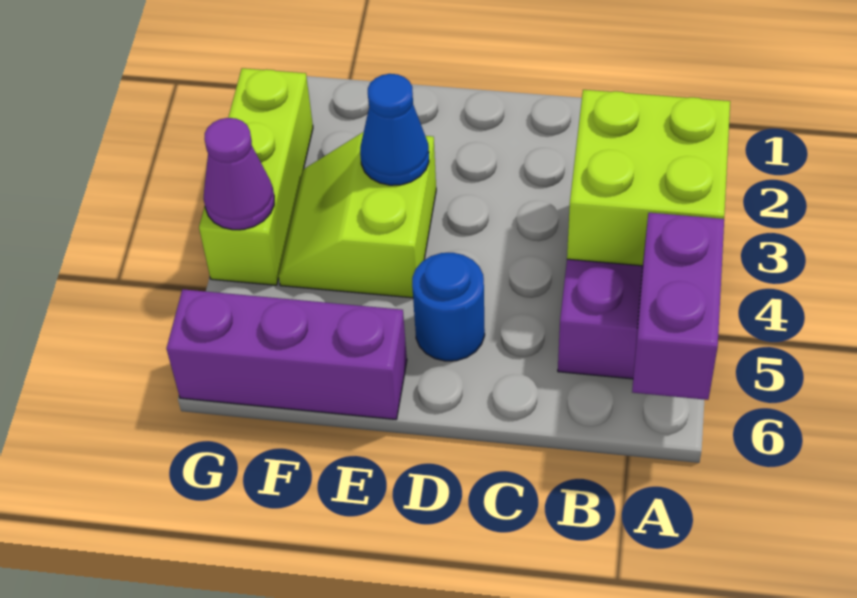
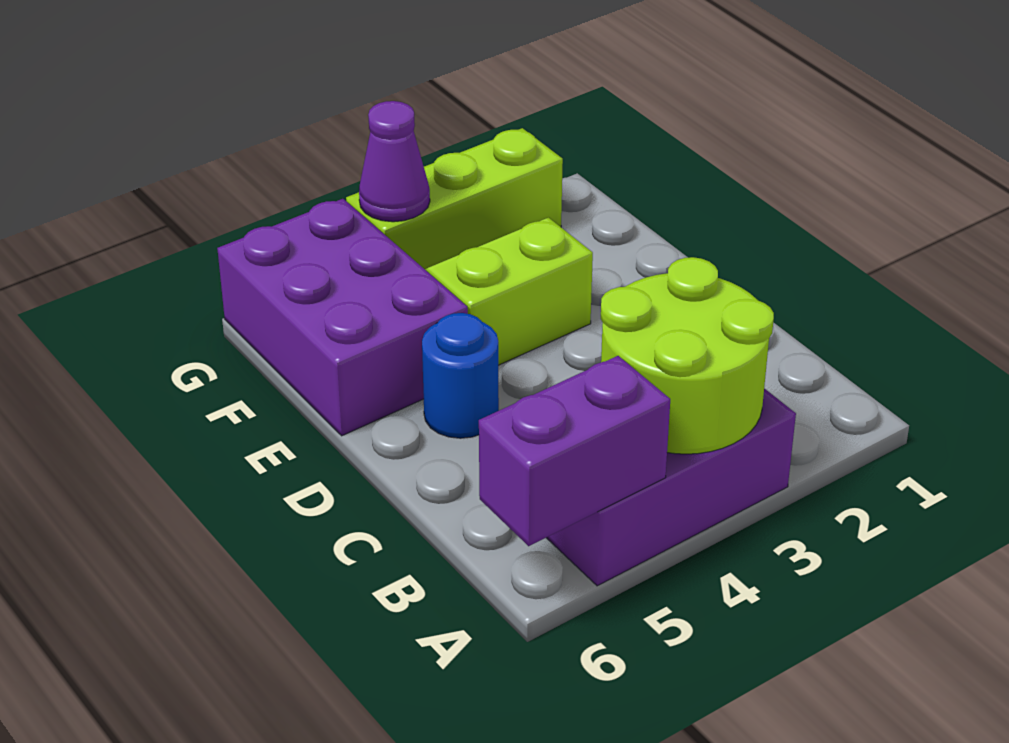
lime brick A3:B4 level 2 -> lime round brick A3:B4 level 2
blue cone E3 level 2 -> none
purple brick E6:G6 level 1 -> purple brick E5:G6 level 1

